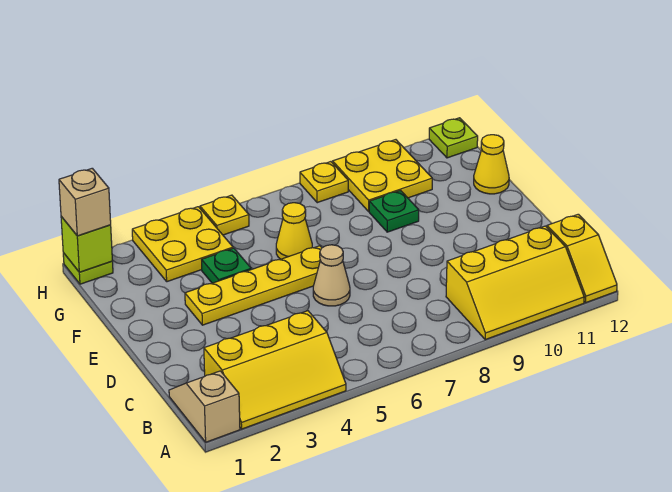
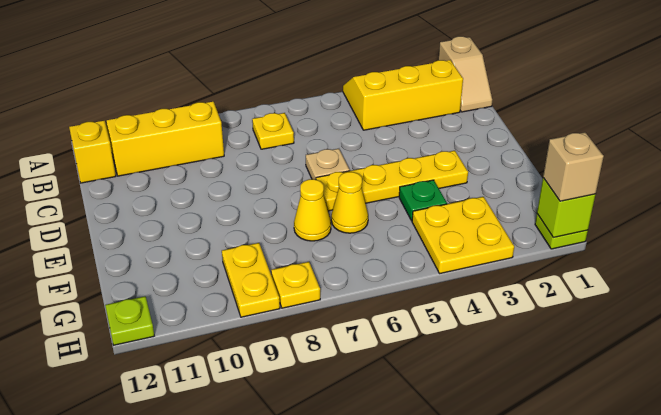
tan cone D6 level 1 -> tan plate D6 level 1
green plate F9 level 1 -> none
yellow cone F12 level 1 -> yellow cone F7 level 1
yellow plate G9:H10 level 1 -> yellow plate G9:H9 level 1
yellow plate H5 level 1 -> yellow plate B7 level 1

